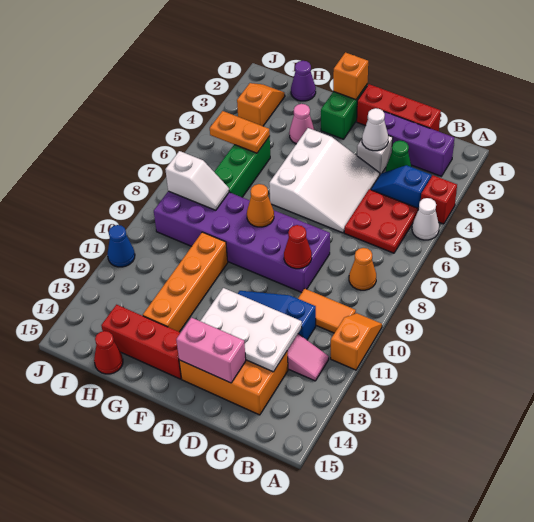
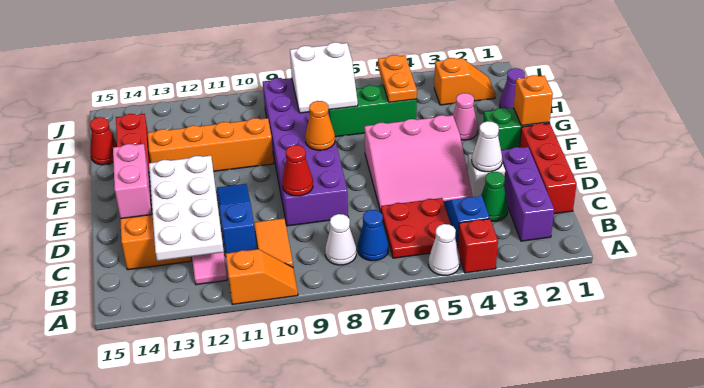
orange cone B8 level 1 -> white cone B8 level 1
white plate C12:E13 level 2 -> white plate B12:E13 level 2
white slope D4:F6 level 1 top F -> pink slope D4:F6 level 1 top F
white slope H8:I8 level 2 top I -> white slope H7:I8 level 2 top I
blue cone J11 level 1 -> blue cone B7 level 1

